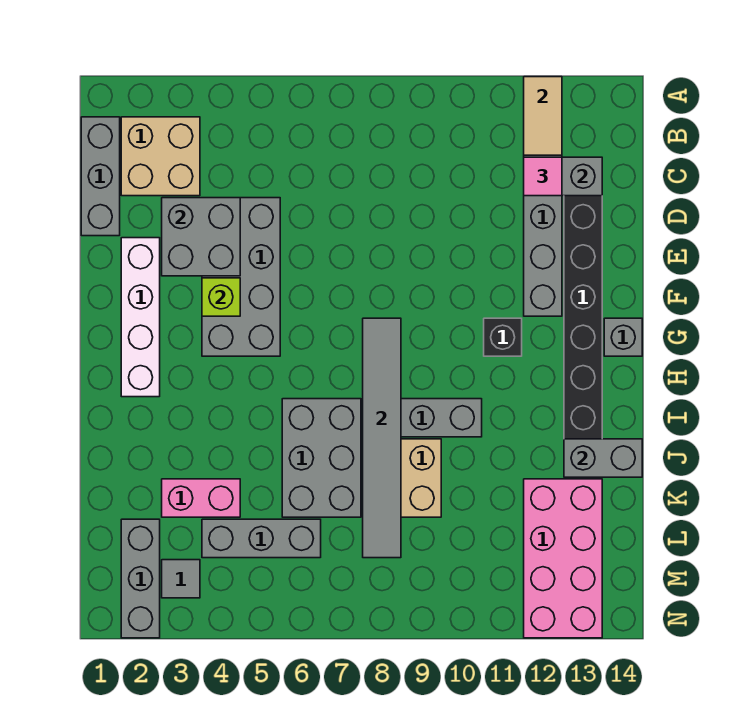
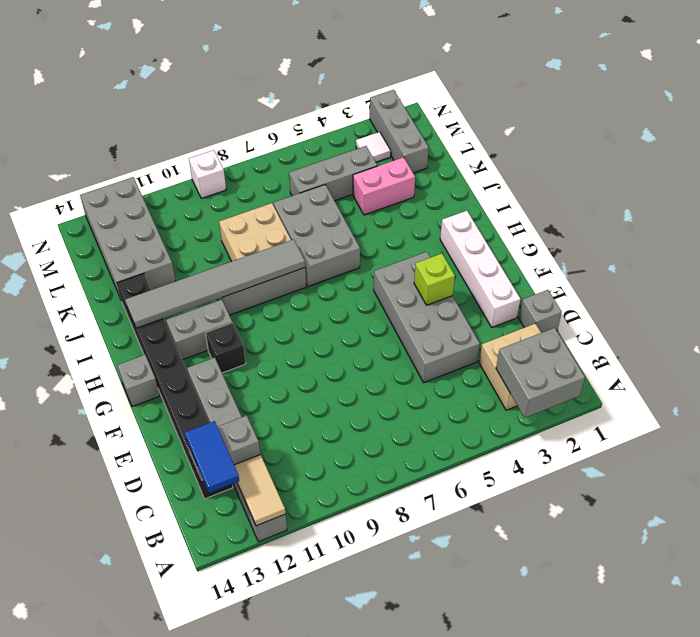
grey brick B1:D1 level 1 -> grey brick D1 level 1
none -> blue tile B13:C13 level 3
pink tile C12 level 3 -> none
grey brick D3:E4 level 2 -> grey brick A2:B3 level 2
grey tile G8:L8 level 2 -> grey tile I8:I13 level 2
grey brick J13:J14 level 2 -> grey brick H11:H12 level 1
pink brick K12:N13 level 1 -> grey brick K12:N13 level 1
grey tile M3 level 1 -> white tile M3 level 1
none -> white brick N9 level 1

